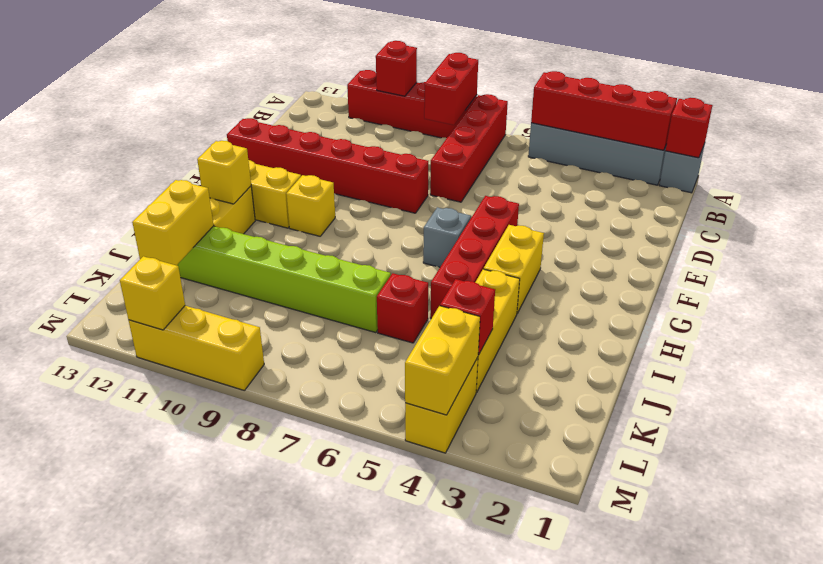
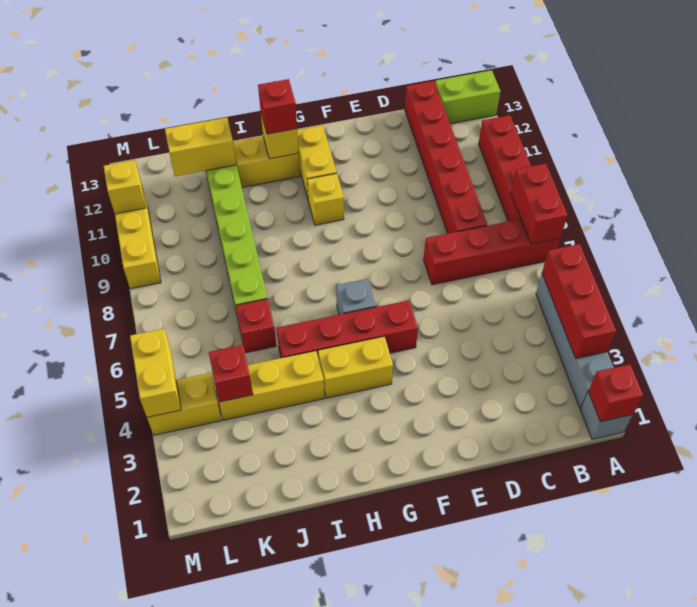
red brick A2:A5 level 2 -> red brick A3:A5 level 2
red brick A8:B8 level 2 -> red brick A7:A8 level 2
red brick A10 level 2 -> red brick H12 level 3
none -> lime brick A13:B13 level 1
red brick E8:E13 level 1 -> red brick C8:C13 level 1
yellow brick L4:M4 level 2 -> yellow brick M4:M5 level 2

